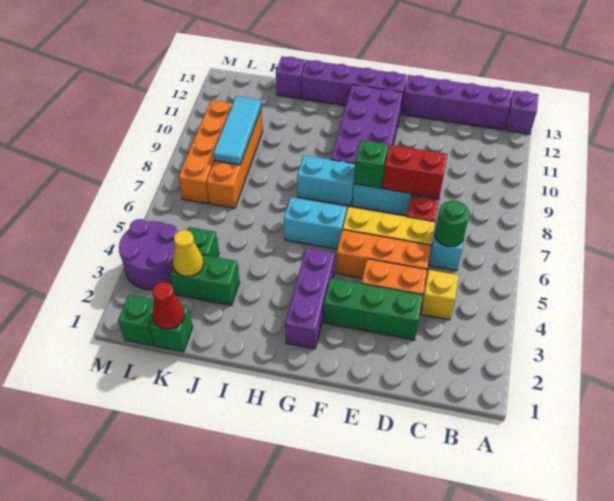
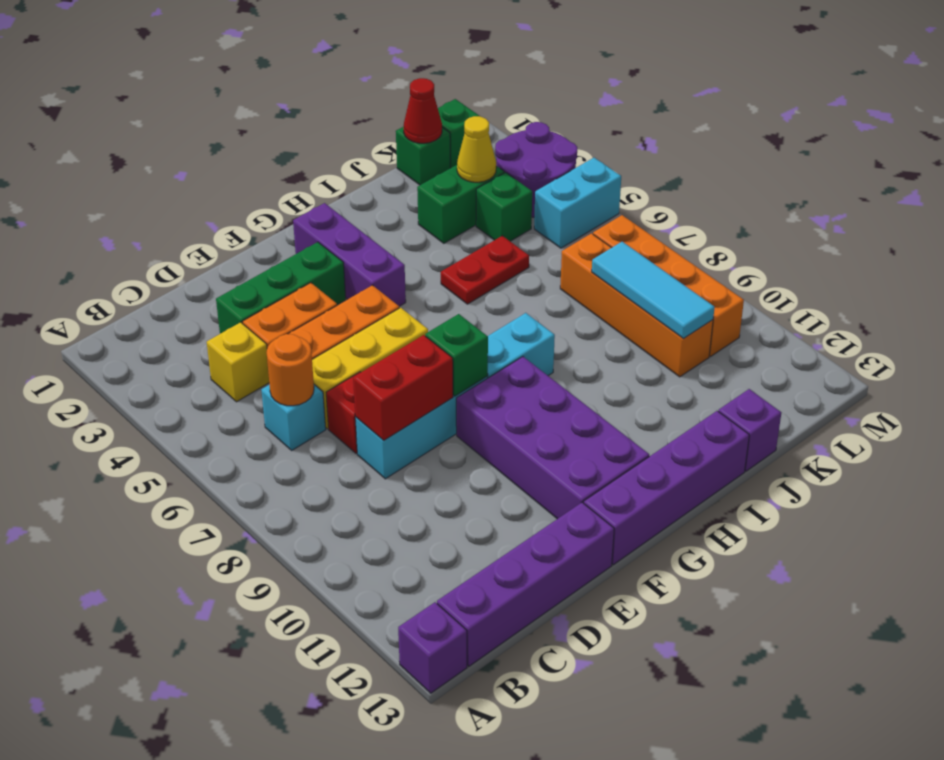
green round brick C6 level 2 -> orange round brick C6 level 2
cyan brick G6:H6 level 1 -> cyan brick L5:M5 level 1
none -> red plate I5:J5 level 1

